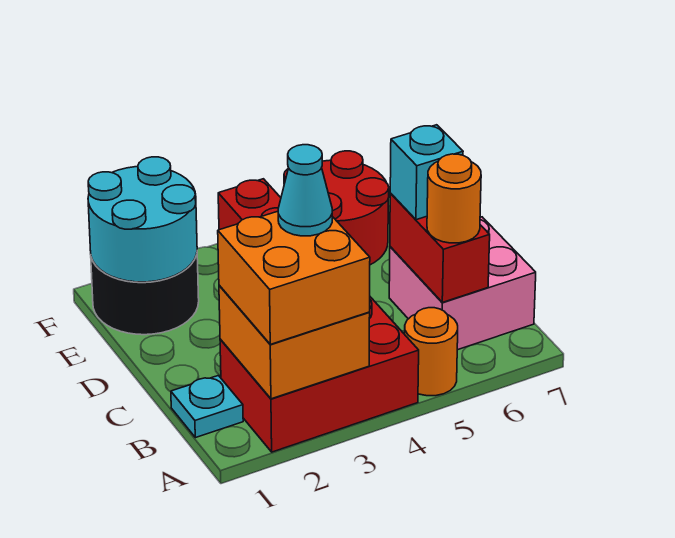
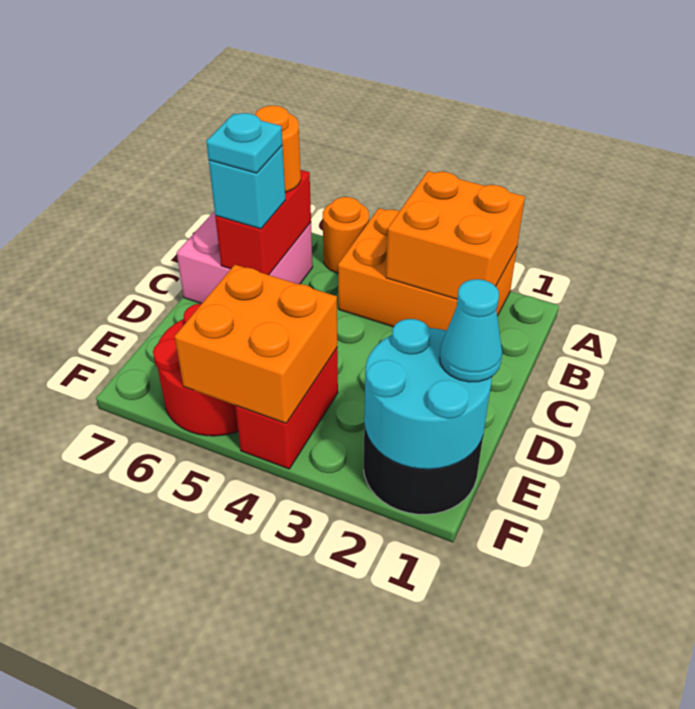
red brick A2:B4 level 1 -> orange brick A2:B4 level 1
orange brick A2:B3 level 3 -> orange brick E4:F5 level 2
cyan plate B1 level 1 -> cyan plate C6 level 4
cyan cone B3 level 4 -> cyan cone E1 level 3

